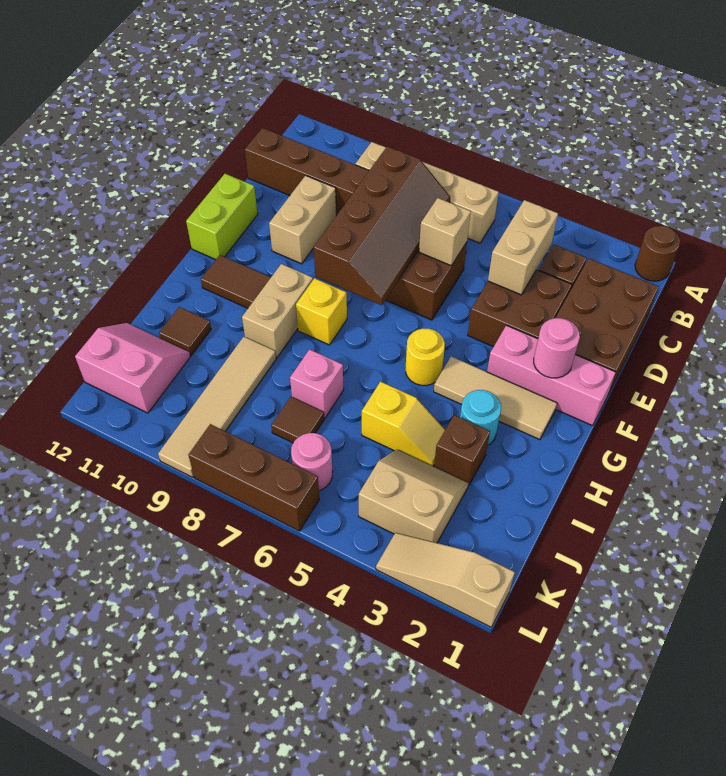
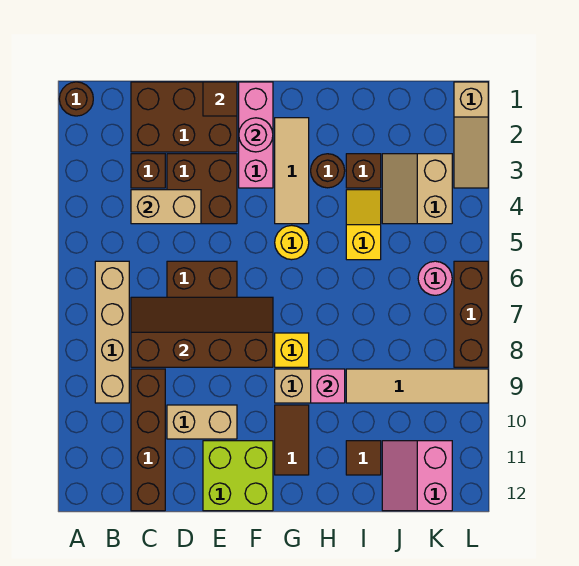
tan brick D6 level 2 -> none
lime brick E12:F12 level 1 -> lime brick E11:F12 level 1
cyan round brick H3 level 1 -> brown round brick H3 level 1
pink brick I7 level 1 -> pink brick H9 level 2
brown tile J7 level 1 -> brown tile E1 level 2

